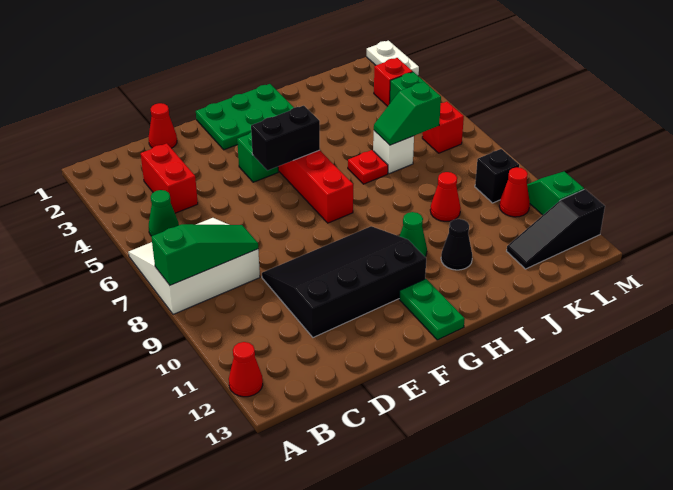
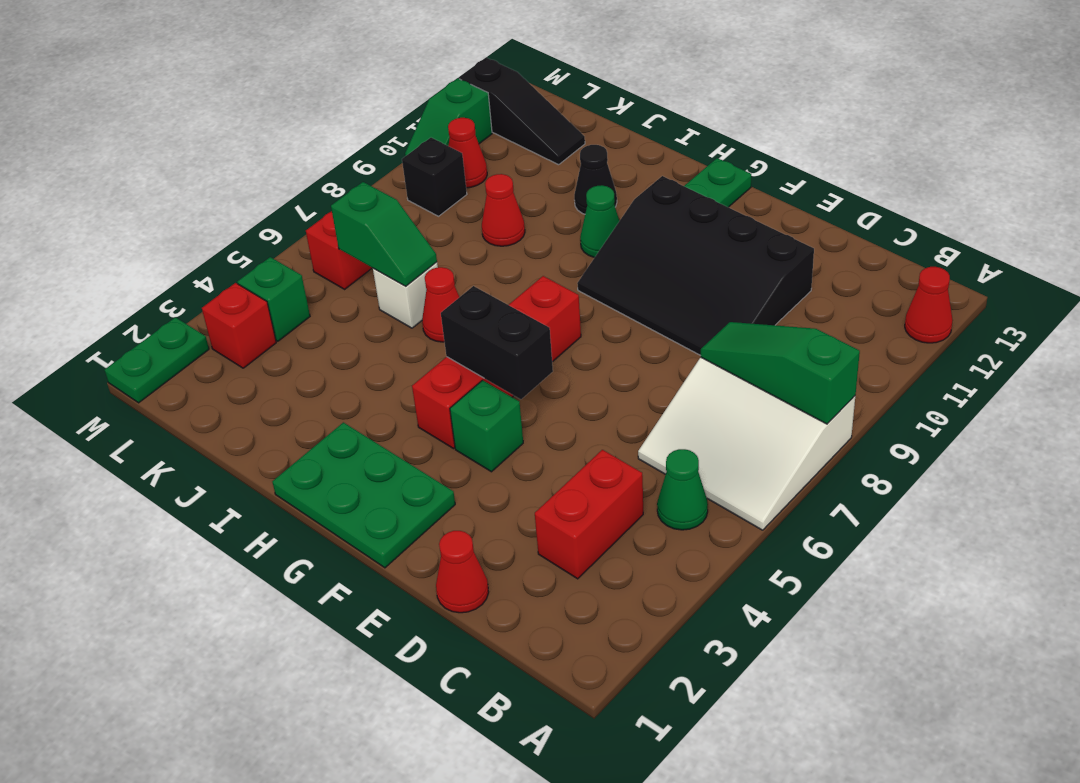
red plate I6 level 1 -> red cone I6 level 1
white plate M1:M2 level 1 -> green plate M1:M2 level 1

